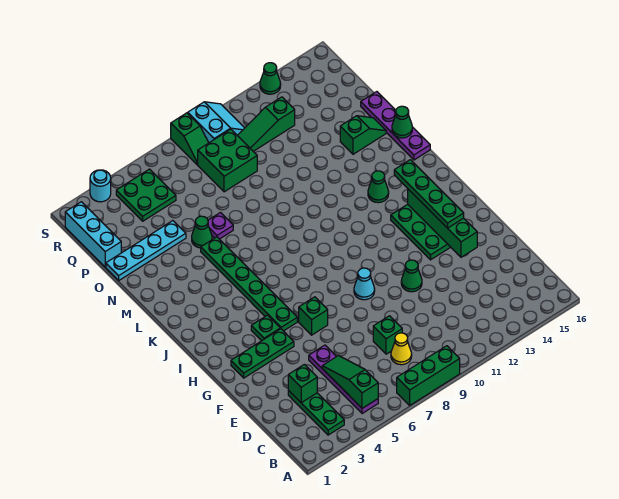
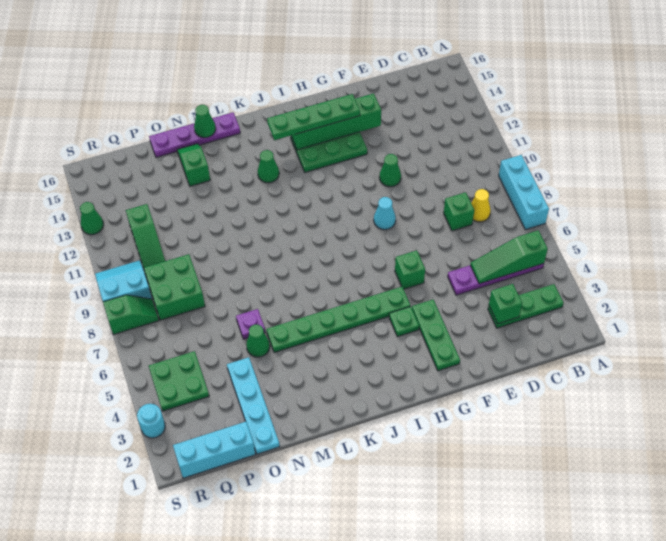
green brick A7:A9 level 1 -> cyan brick A7:A9 level 1

